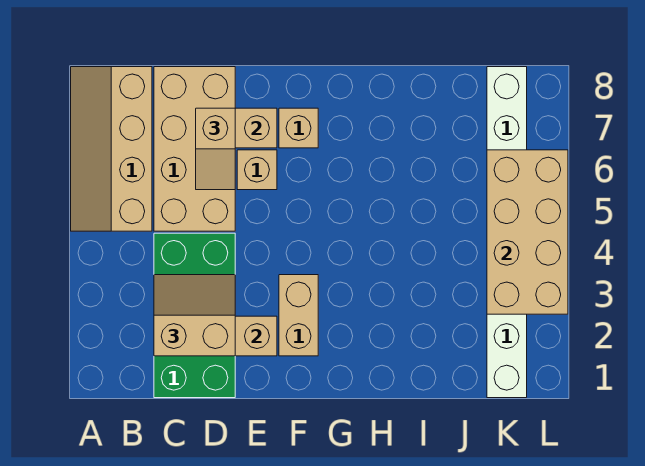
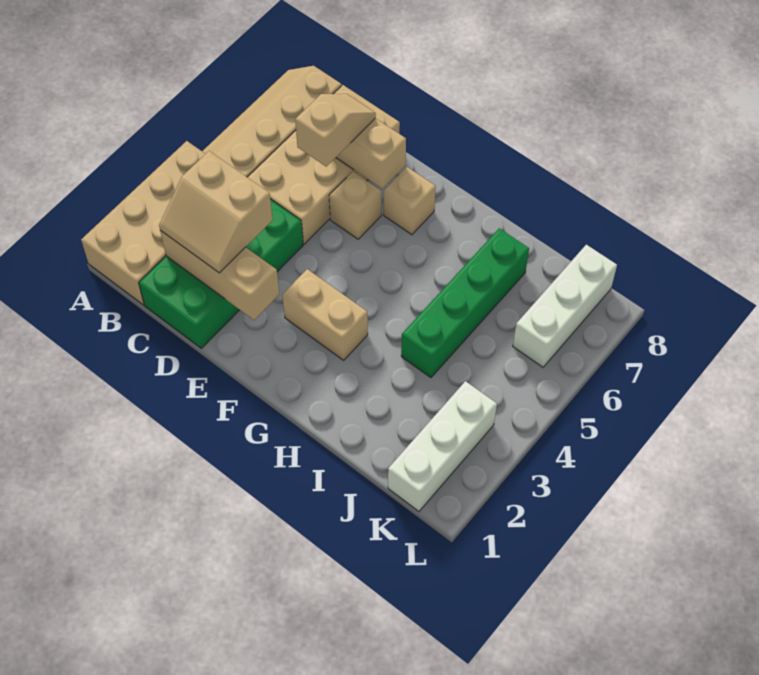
tan slope C2:D3 level 3 top 2 -> tan slope C2:D3 level 3 top 3
tan slope D6:D7 level 3 top 7 -> tan slope D6:D7 level 3 top 6
tan brick F2:F3 level 1 -> tan brick F3:G3 level 1
none -> green brick I4:I7 level 1
tan brick K3:L6 level 2 -> tan brick A1:B4 level 1

